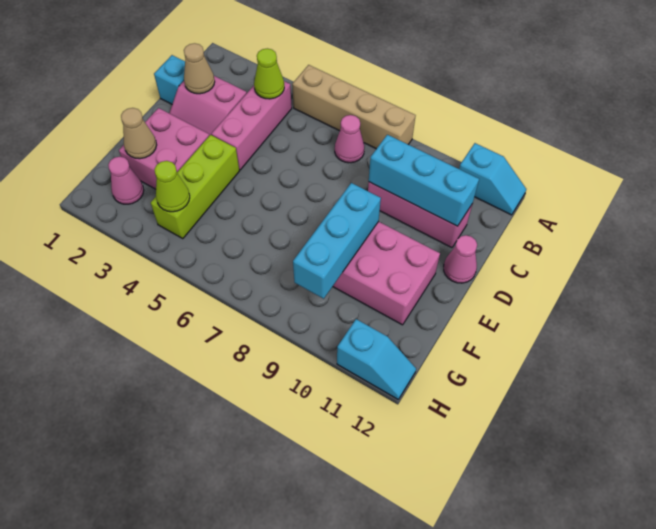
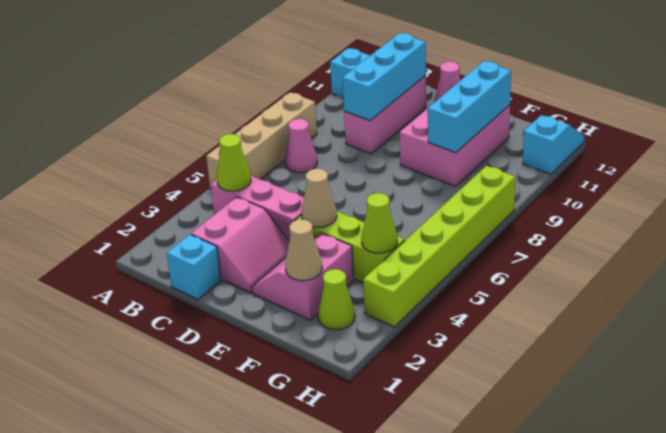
tan cone C2 level 2 -> tan cone E4 level 2
pink brick E2:F3 level 1 -> pink slope E2:F3 level 1 top F
cyan brick E9:G9 level 2 -> cyan brick F9:F11 level 2
pink cone G2 level 1 -> lime cone G2 level 1
none -> lime brick H3:H8 level 1

